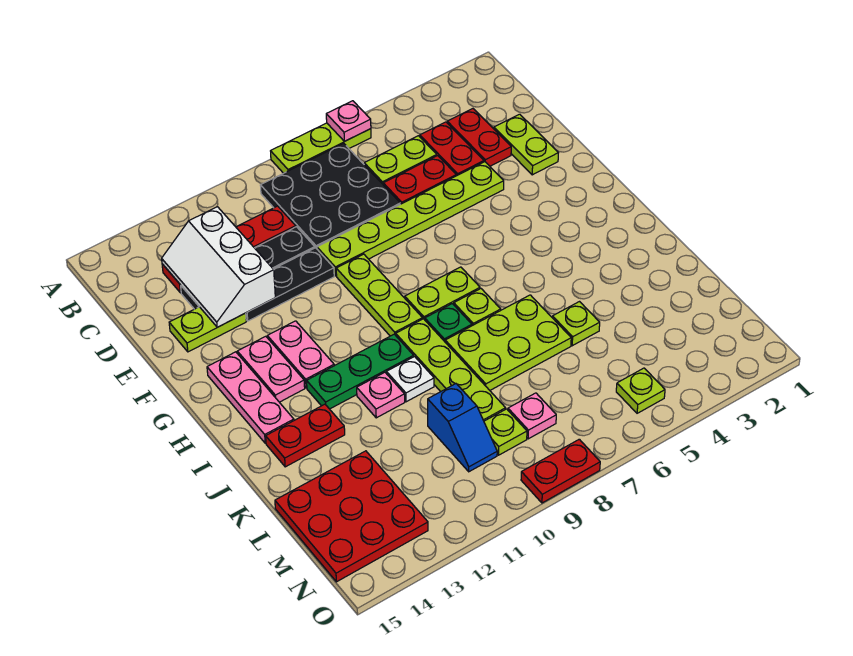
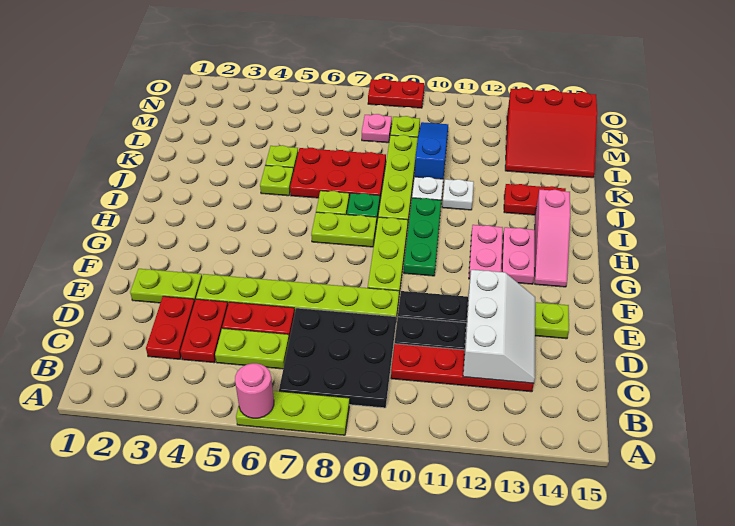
pink plate A6 level 2 -> pink round brick A6 level 2
lime plate D2:E2 level 1 -> lime plate E2:E3 level 1
pink plate G14:I14 level 1 -> pink slope G14:I14 level 1 top I
green plate I10:I12 level 1 -> green plate G10:I10 level 1
lime plate J6:K8 level 1 -> red plate J6:K8 level 1
pink plate J11 level 1 -> white plate J11 level 1
blue slope L10:M10 level 1 top L -> blue slope K10:M10 level 1 top K
red plate L13:N15 level 1 -> red slope L13:N15 level 1 top N
lime plate N5 level 1 -> lime plate J5 level 1

